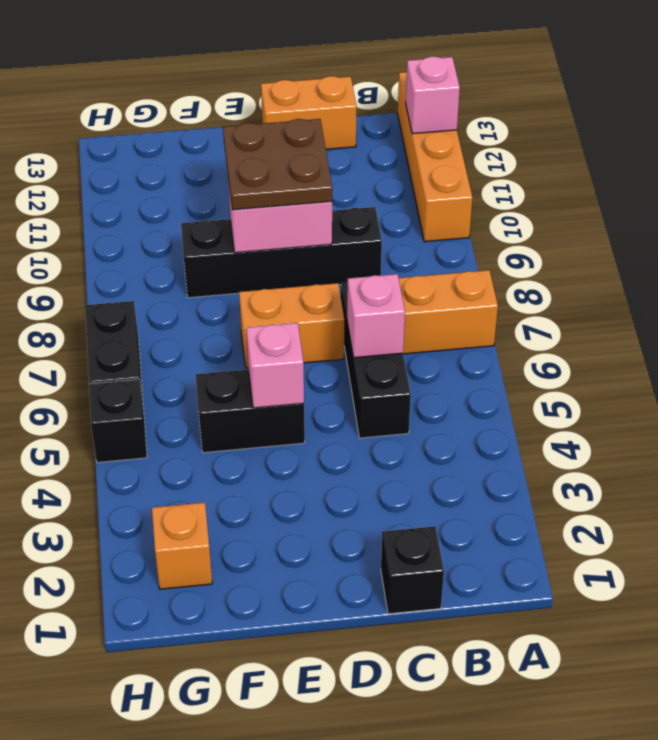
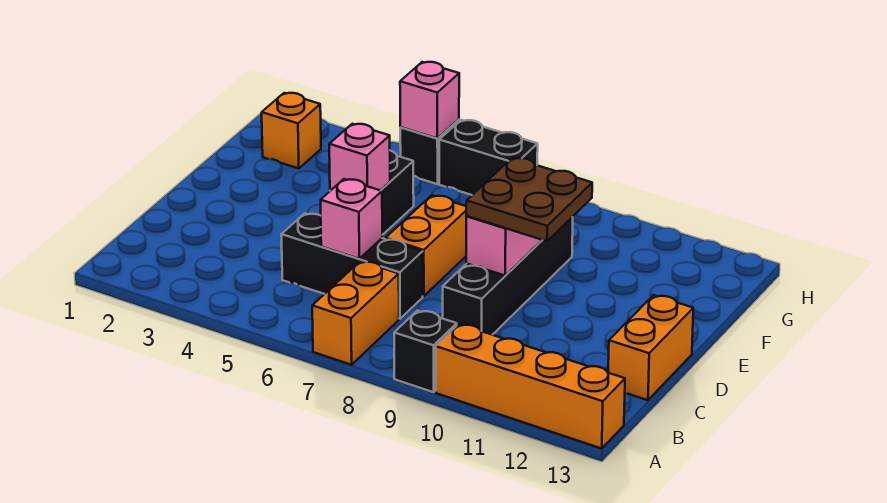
pink brick A12 level 2 -> pink brick H5 level 2
black brick C1 level 1 -> black brick A9 level 1

